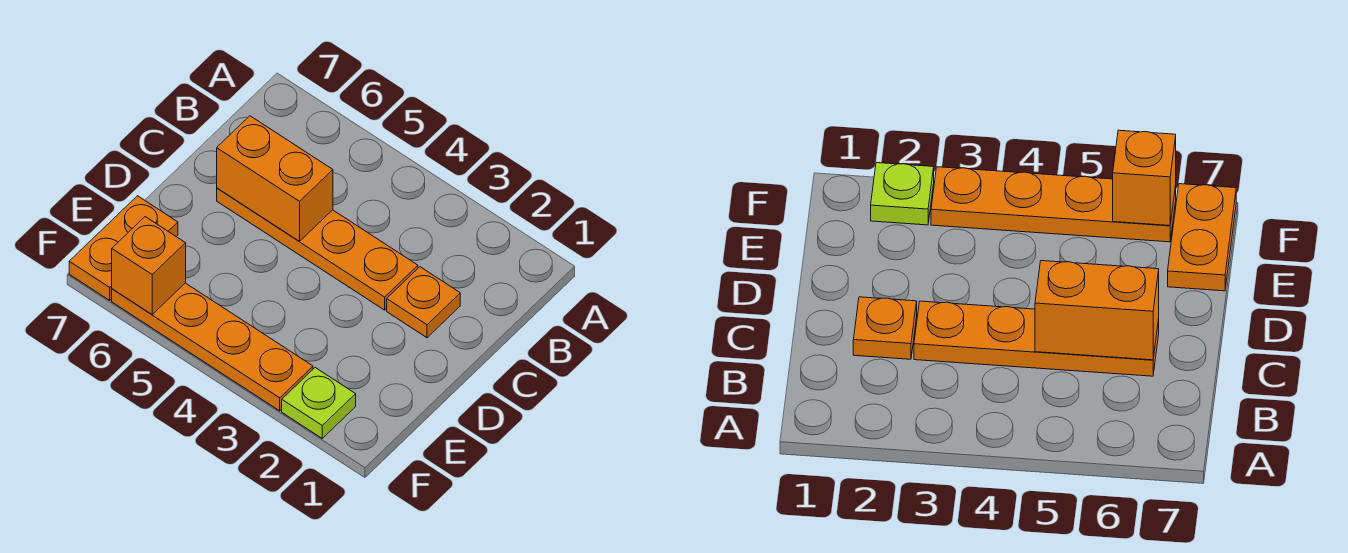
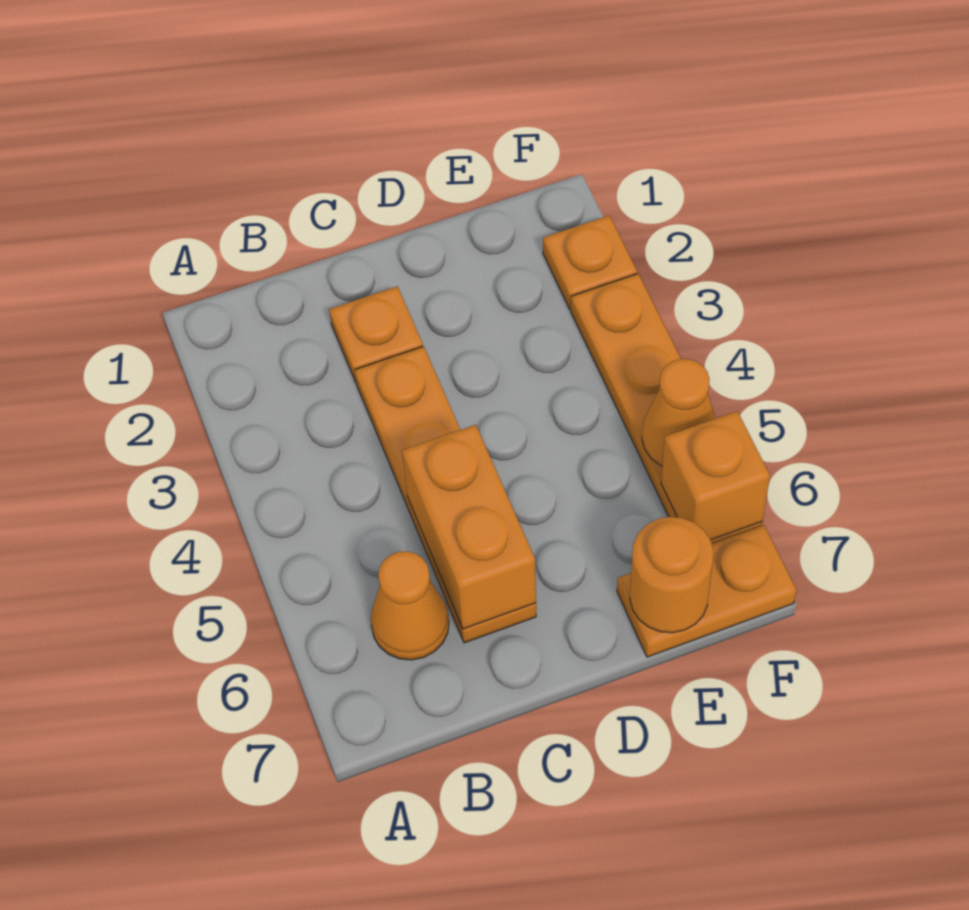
none -> orange cone B6 level 1
none -> orange round brick E7 level 2
lime plate F2 level 1 -> orange plate F2 level 1
none -> orange cone F5 level 2

